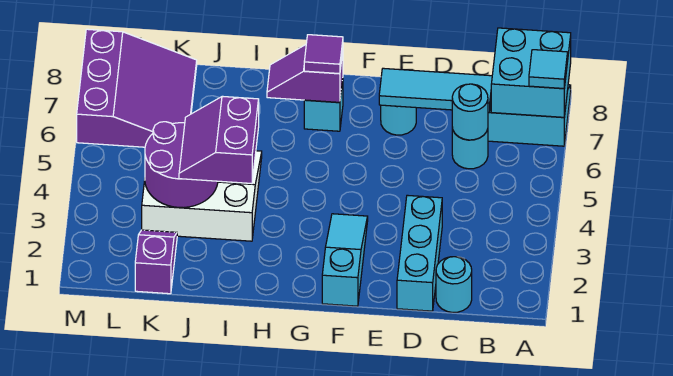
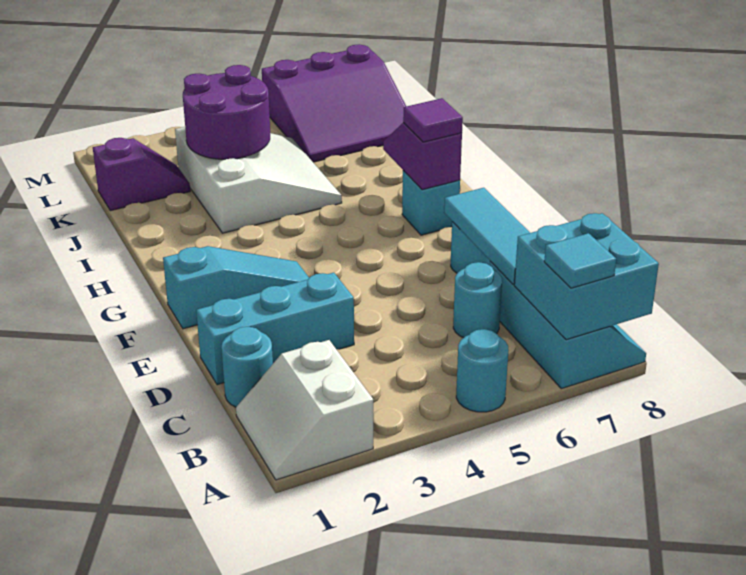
none -> white slope A1:B2 level 1 top 2
cyan round brick C6 level 2 -> cyan round brick A5 level 1
purple slope I3:J4 level 3 top I -> none

